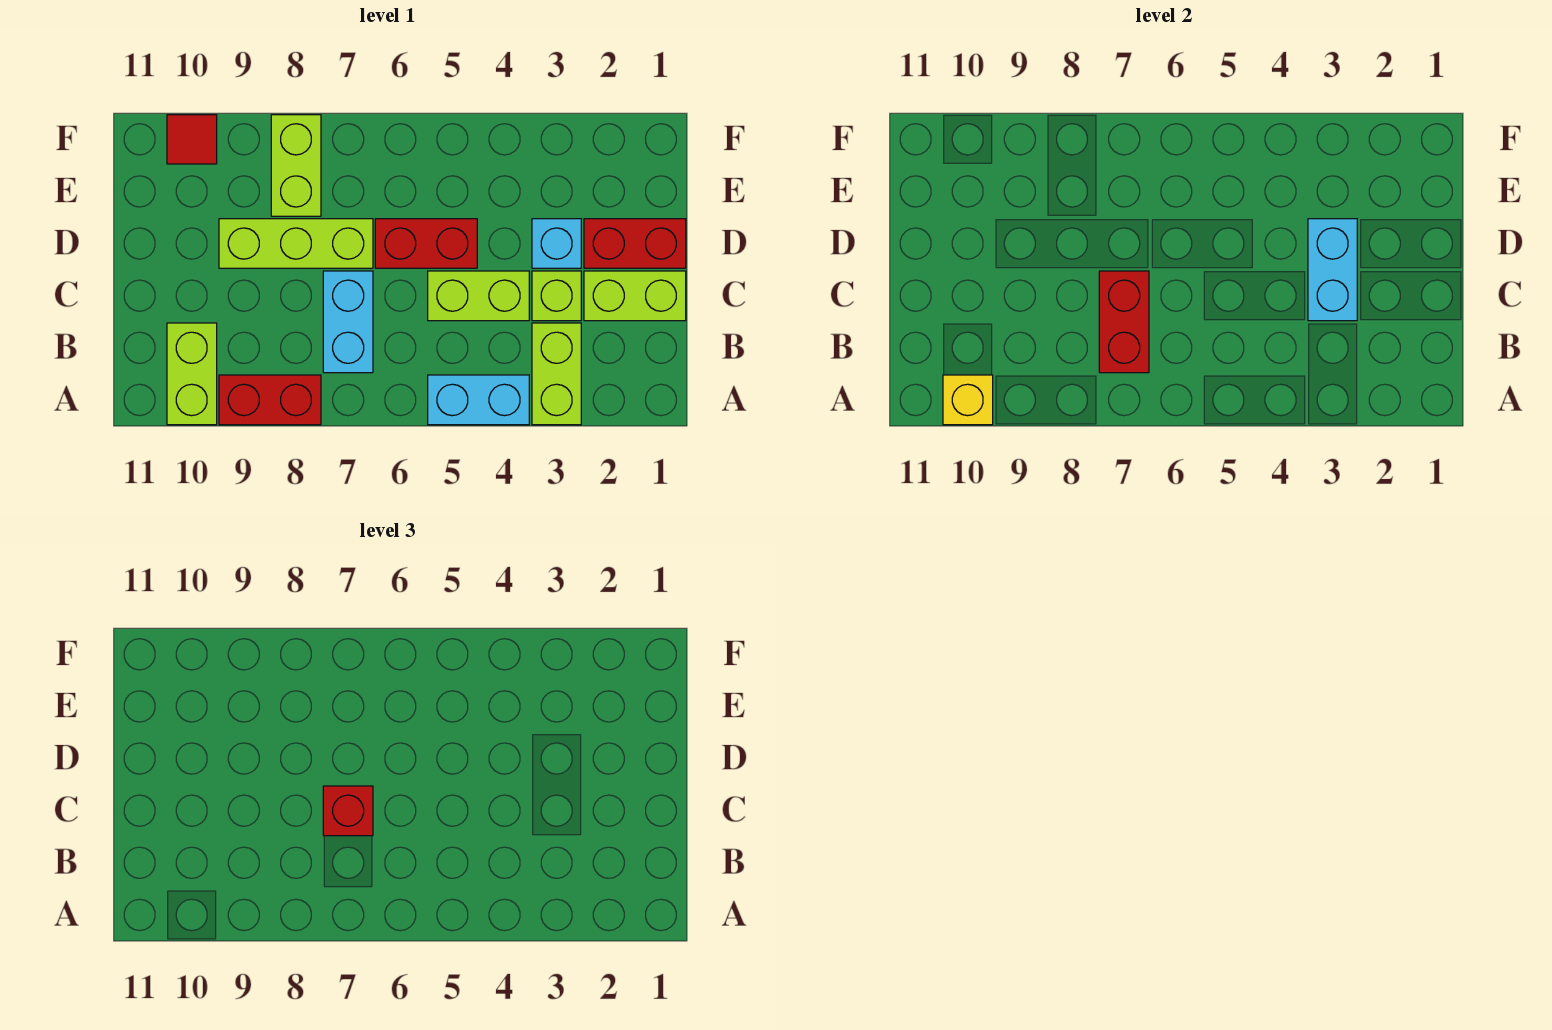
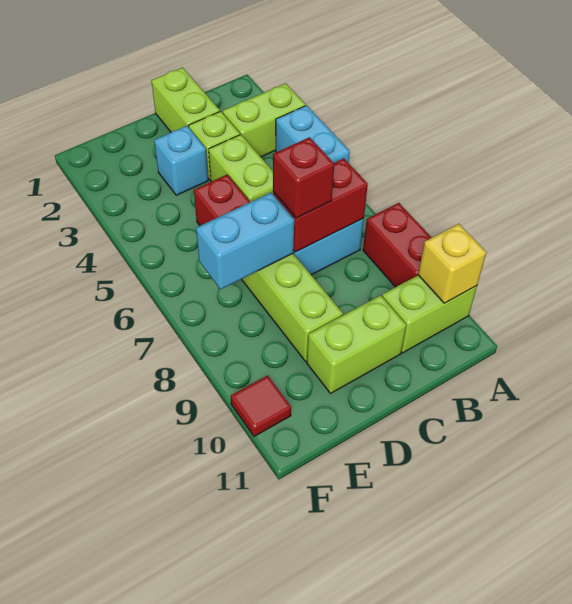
cyan brick C3:D3 level 2 -> cyan brick D7:E7 level 2
red brick D1:D2 level 1 -> none
lime brick E8:F8 level 1 -> lime brick C10:D10 level 1

